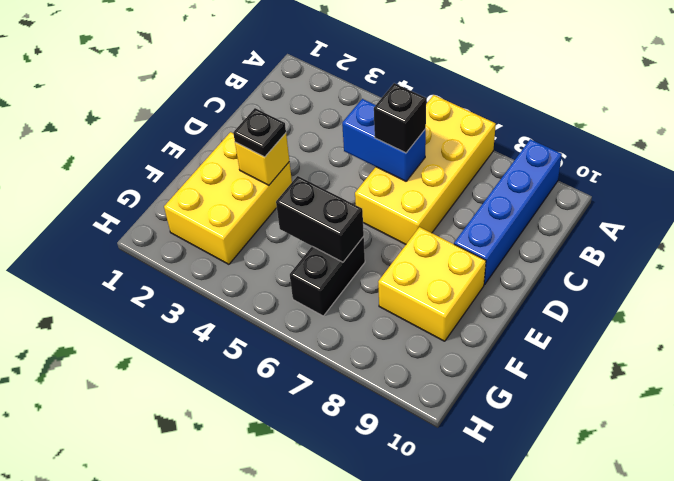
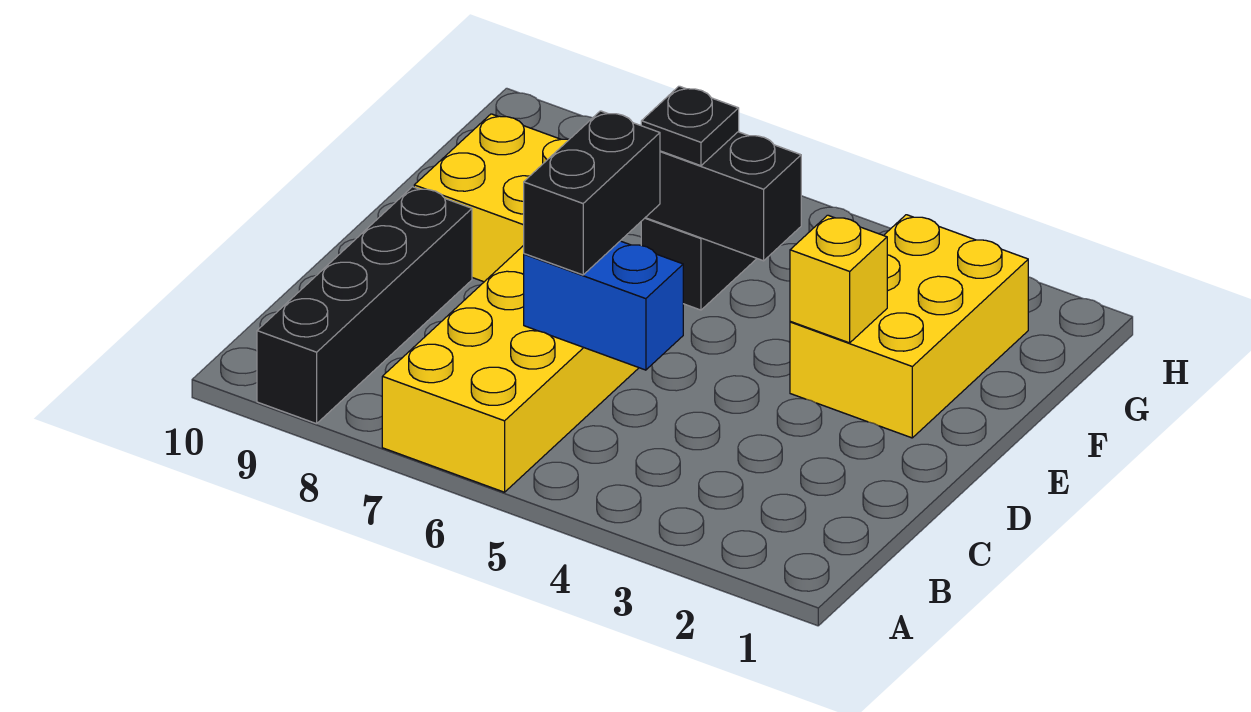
blue brick A9:D9 level 1 -> black brick A9:D9 level 1
black brick C6 level 3 -> black brick C6:D6 level 3
black plate E3 level 3 -> black plate F6 level 3

